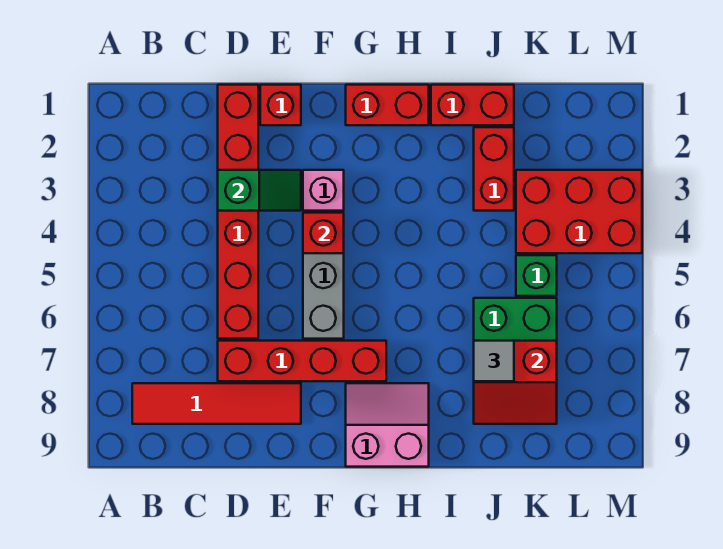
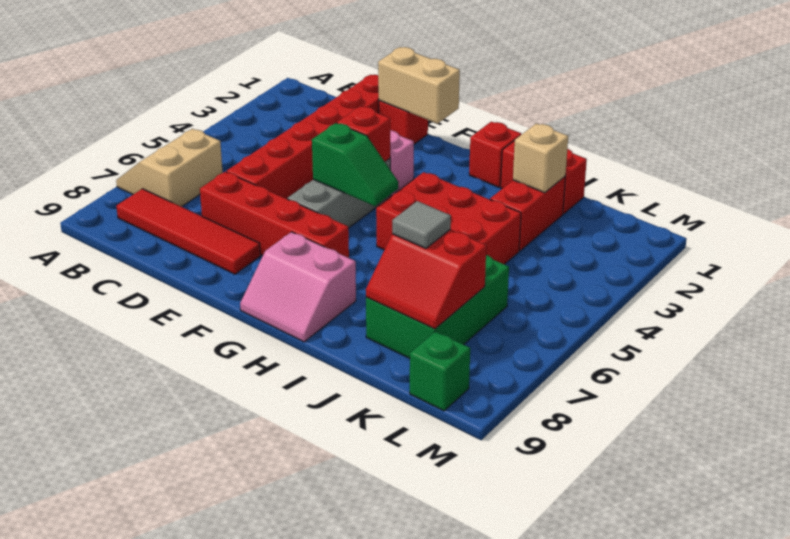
none -> tan slope A6:B7 level 1 top B
green slope D3:E3 level 2 top D -> green slope F5:G5 level 2 top F
none -> tan brick E1:F1 level 2
red brick G1:H1 level 1 -> red brick H1 level 1
pink slope G8:H9 level 1 top 9 -> pink slope G8:H9 level 1 top 8
none -> tan brick J2 level 2
red brick K3:M4 level 1 -> red brick H4:J5 level 1
green brick K5 level 1 -> green brick L9 level 1

